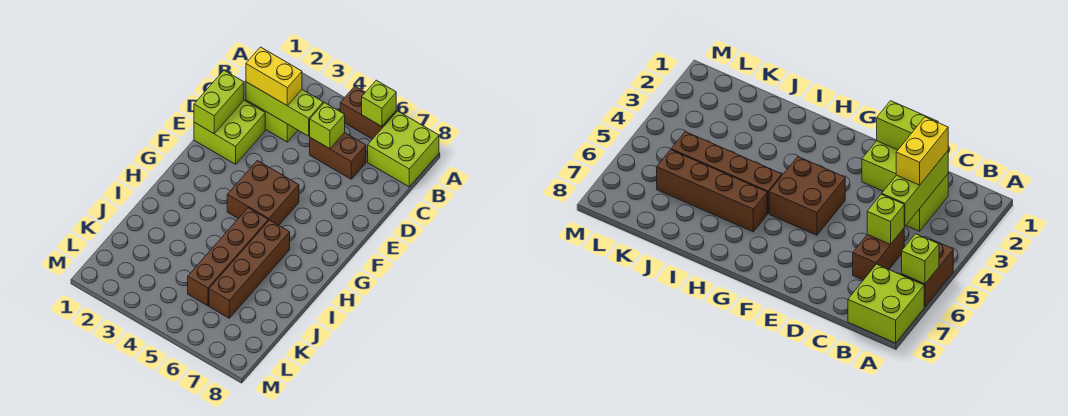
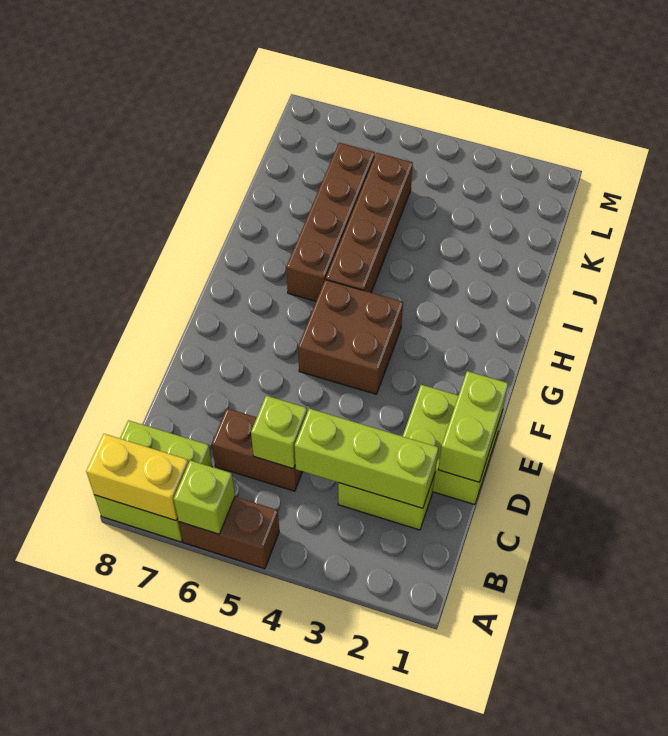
yellow brick C2:C3 level 3 -> yellow brick A7:A8 level 2

